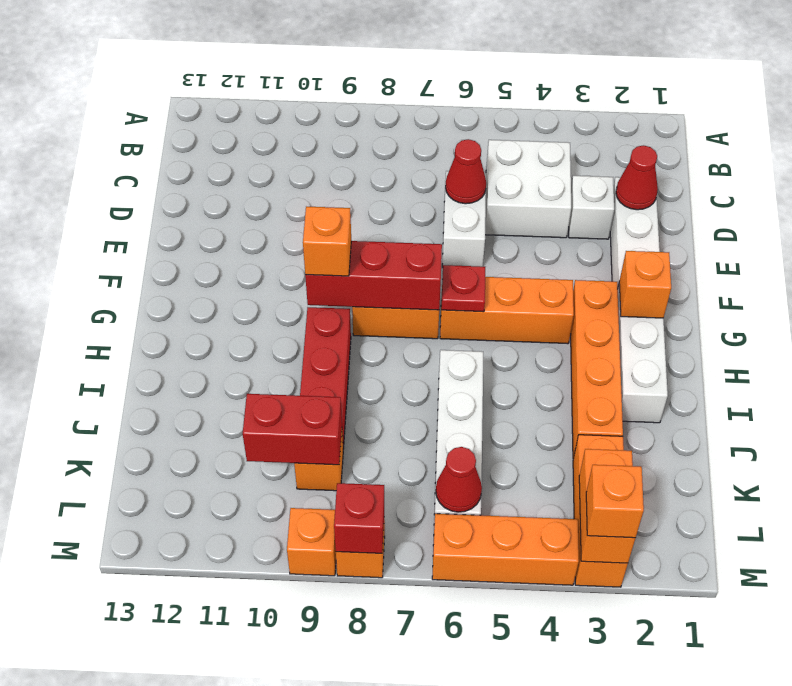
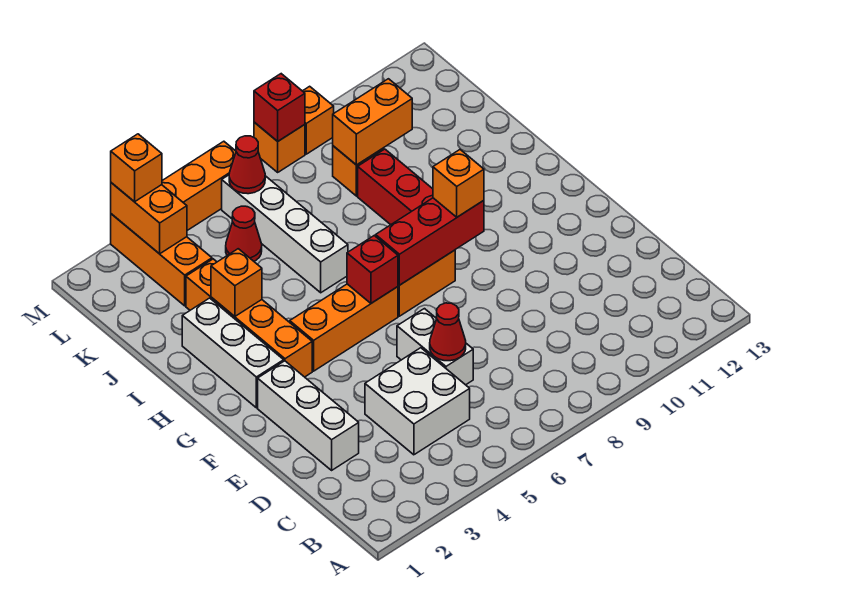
red cone D2 level 2 -> red cone K5 level 1
white brick D3 level 1 -> none
orange brick G2 level 2 -> orange brick I3 level 2
red plate G6 level 2 -> red brick G6 level 2
red brick K9:K10 level 2 -> orange brick K9:K10 level 2

